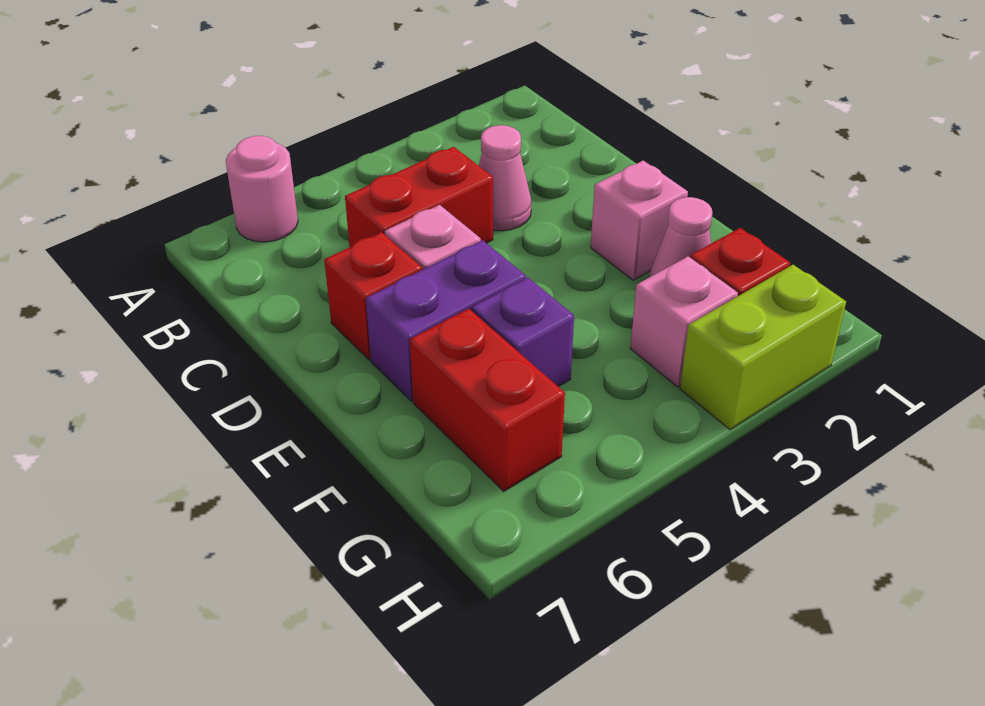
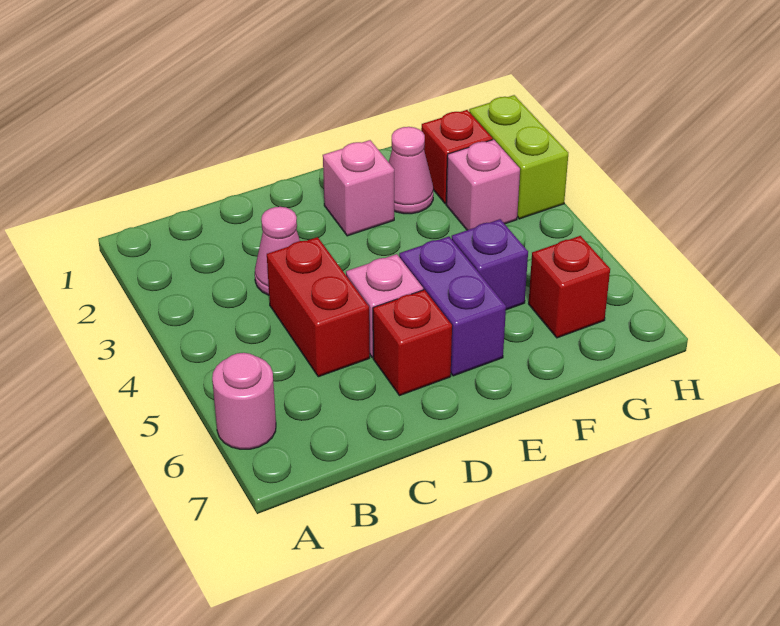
red brick F6:G6 level 1 -> red brick G6 level 1

